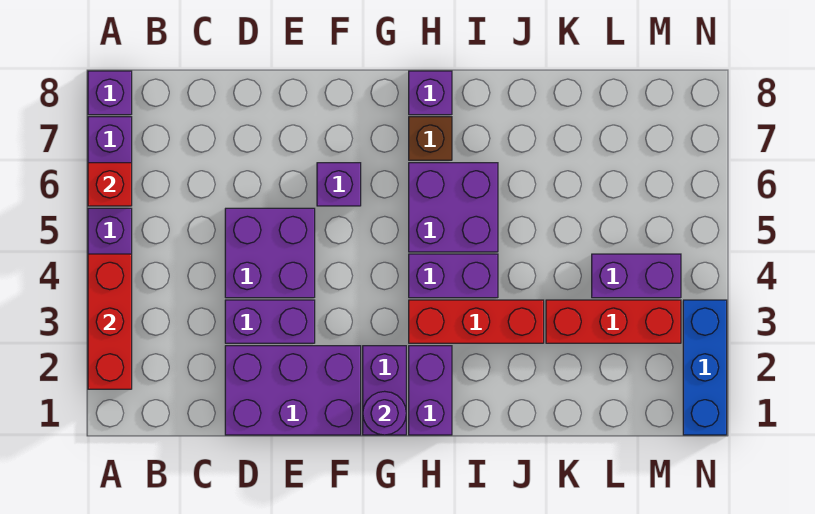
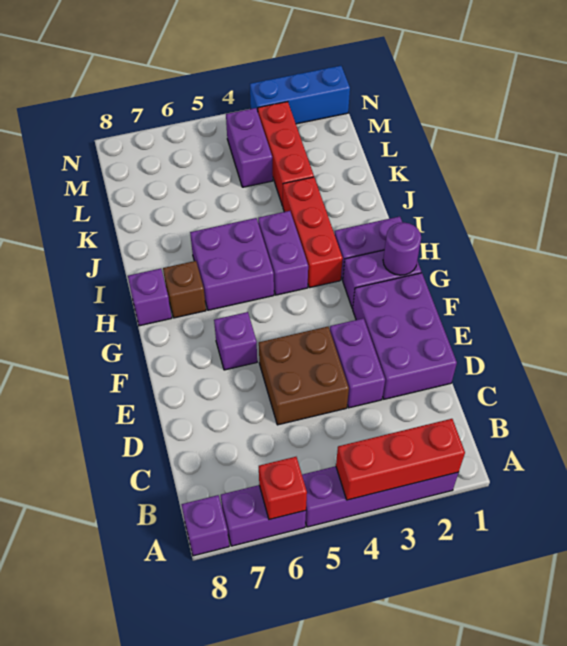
purple brick D4:E5 level 1 -> brown brick D4:E5 level 1

